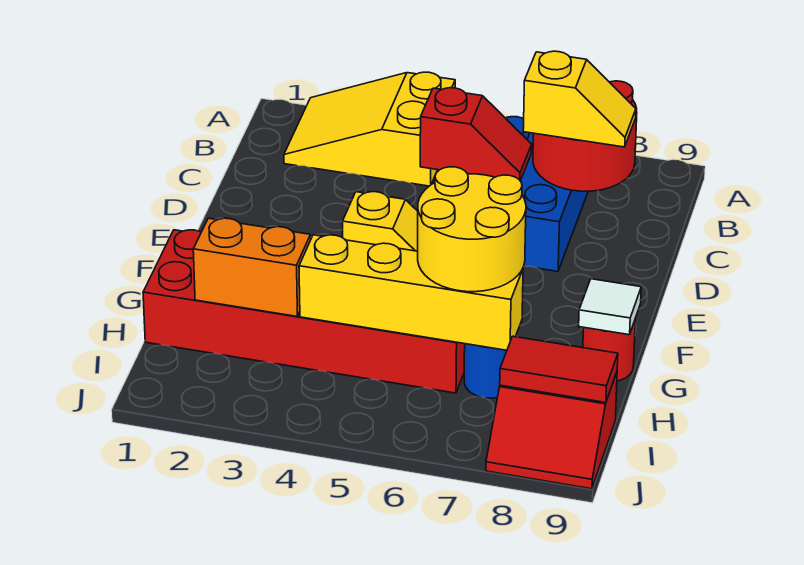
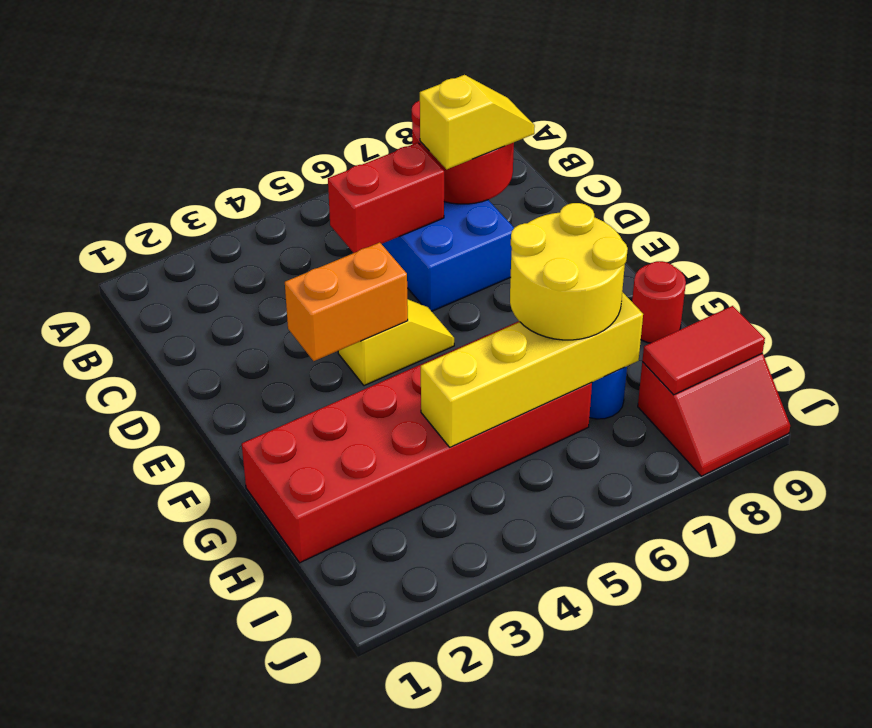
yellow slope A2:B4 level 1 top 4 -> none
red slope C5:C6 level 2 top 5 -> red brick C5:C6 level 2
white tile G9 level 2 -> none
orange brick H2:H3 level 2 -> orange brick E3:E4 level 2

